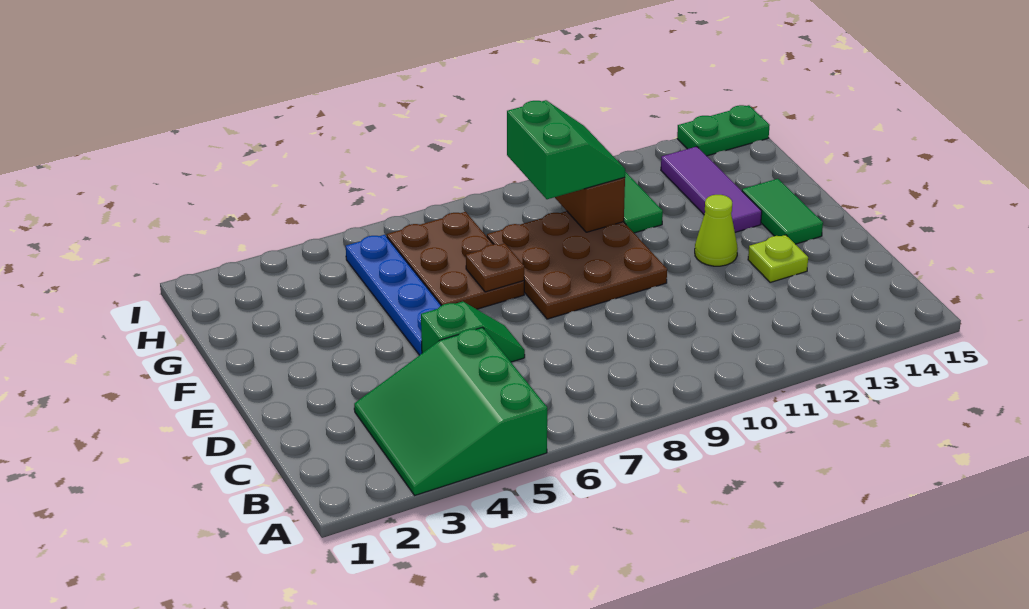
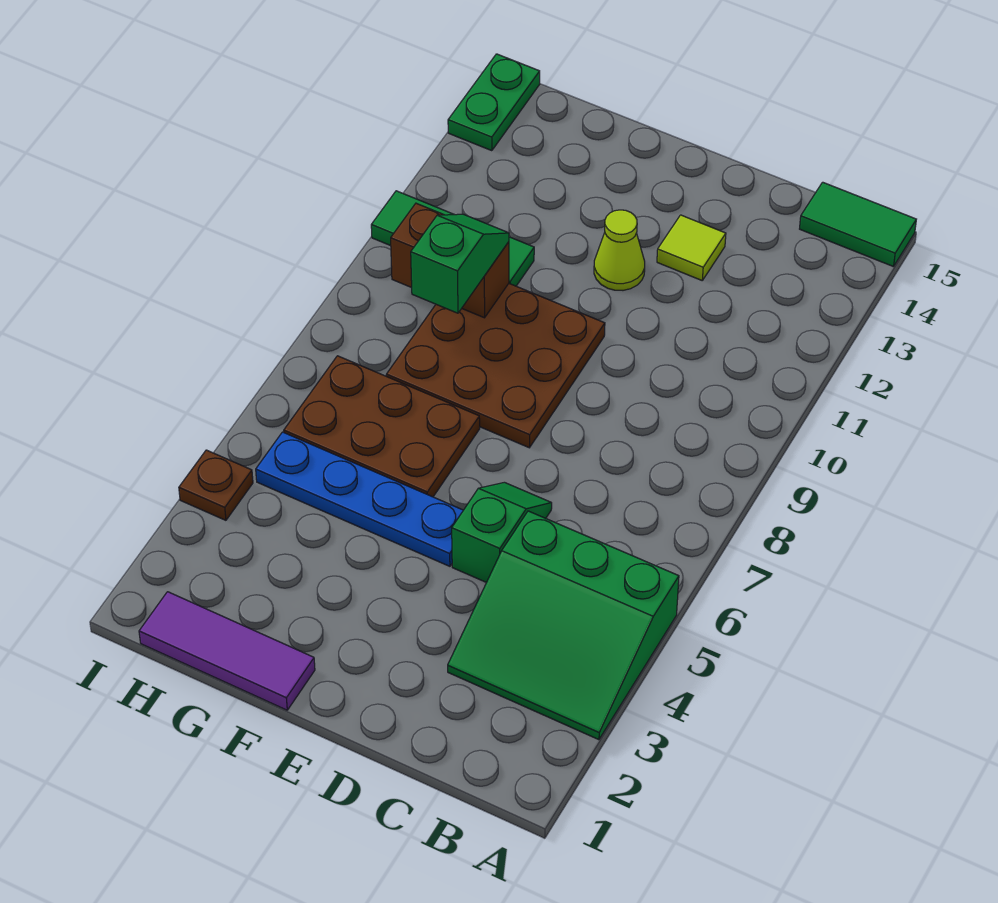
lime plate D13 level 1 -> lime tile D13 level 1
green tile E14:F14 level 1 -> green tile A15:B15 level 1
brown plate F7 level 2 -> brown plate I4 level 1
purple tile F13:H13 level 1 -> purple tile F1:H1 level 1
green slope G9:H10 level 3 top 9 -> green slope G9:G10 level 3 top 9

